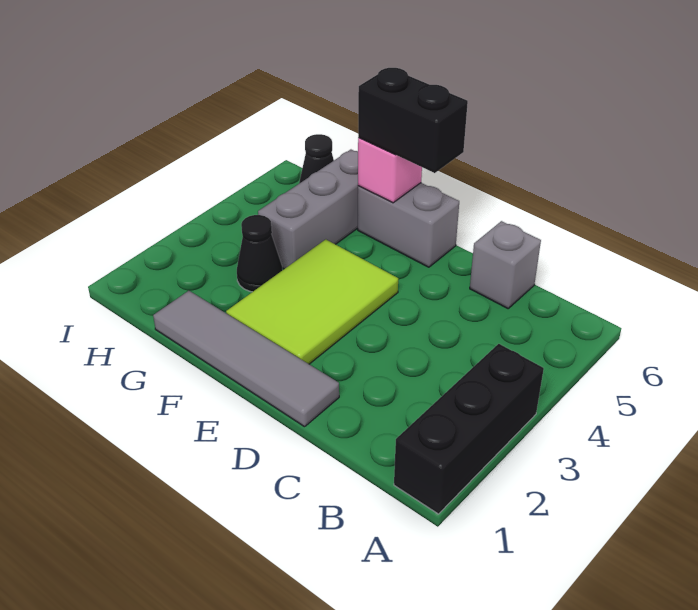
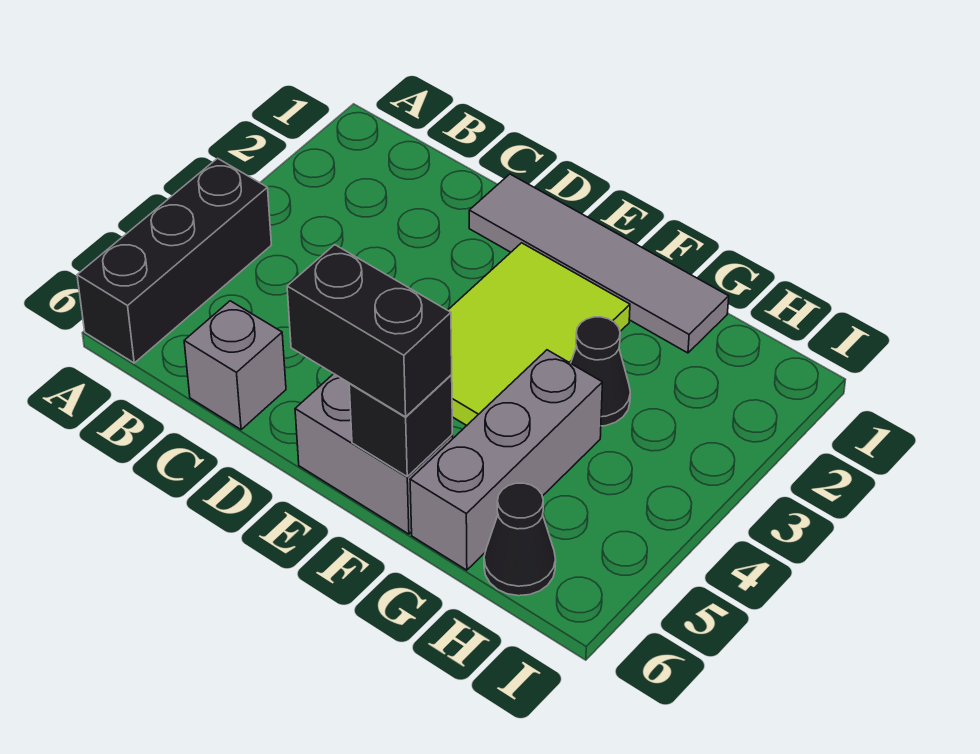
black brick A1:A3 level 1 -> black brick A4:A6 level 1
pink brick F6 level 2 -> black brick F6 level 2

